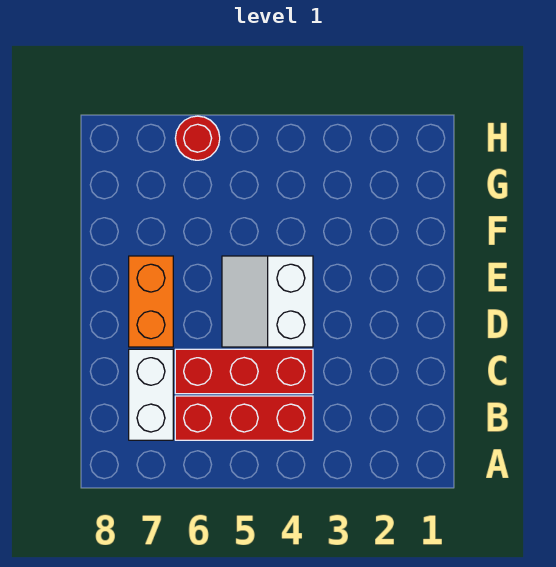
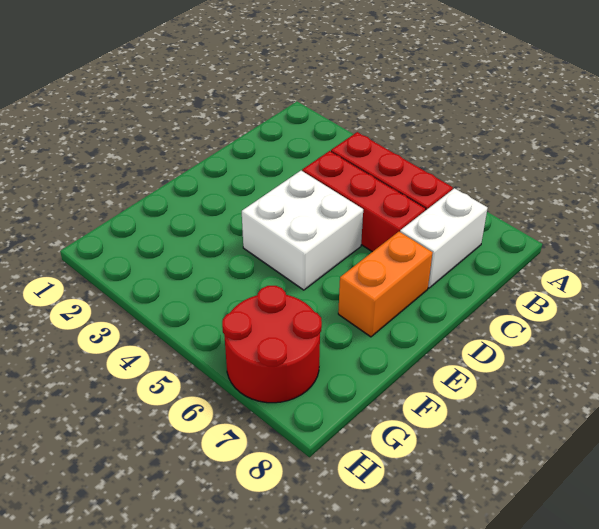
white slope D4:E5 level 1 top 4 -> white brick D4:E5 level 1
red round brick H6 level 1 -> red round brick G6:H7 level 1

